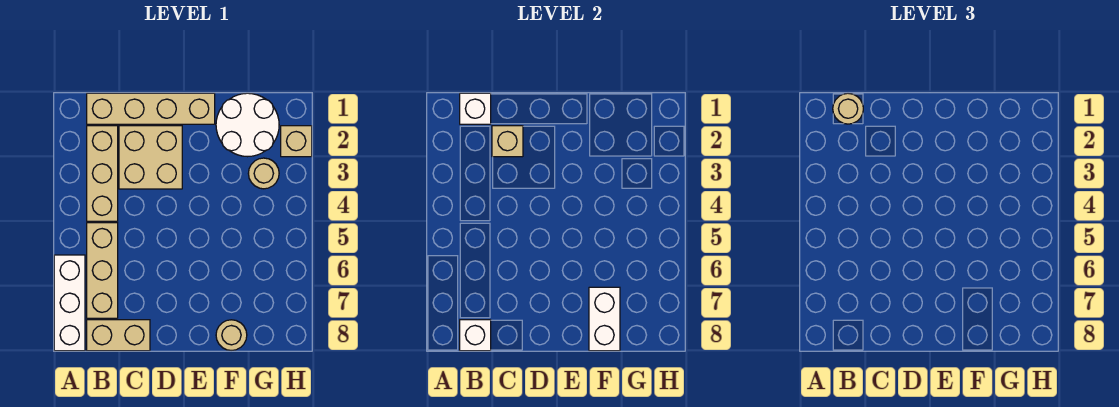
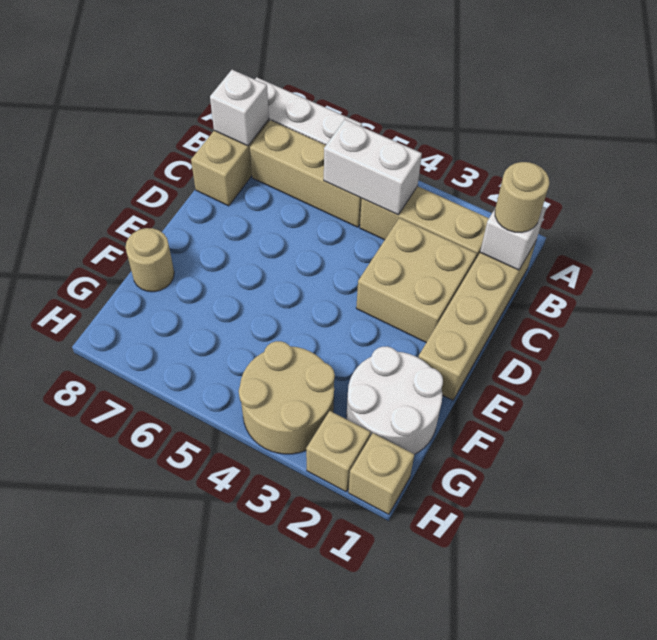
tan brick C2 level 2 -> tan brick H1 level 1
white brick F7:F8 level 2 -> white brick B4:B5 level 2
tan round brick G3 level 1 -> tan round brick G3:H4 level 1

